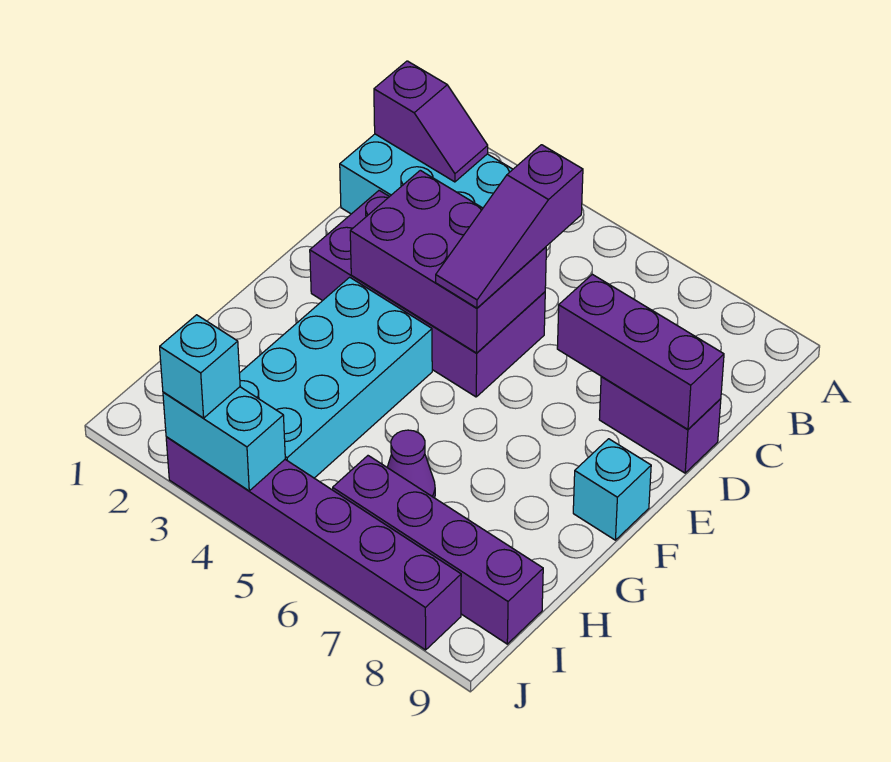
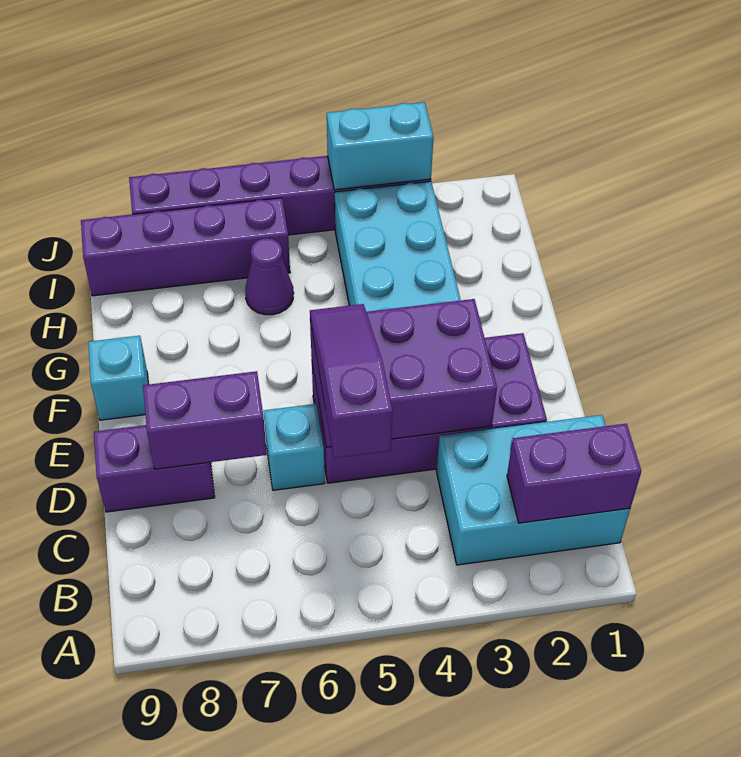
purple slope B1:B2 level 2 top 1 -> purple brick B1:B2 level 2
purple brick D7:D9 level 2 -> purple brick D7:D8 level 2
cyan brick J3 level 3 -> cyan brick D6 level 1

